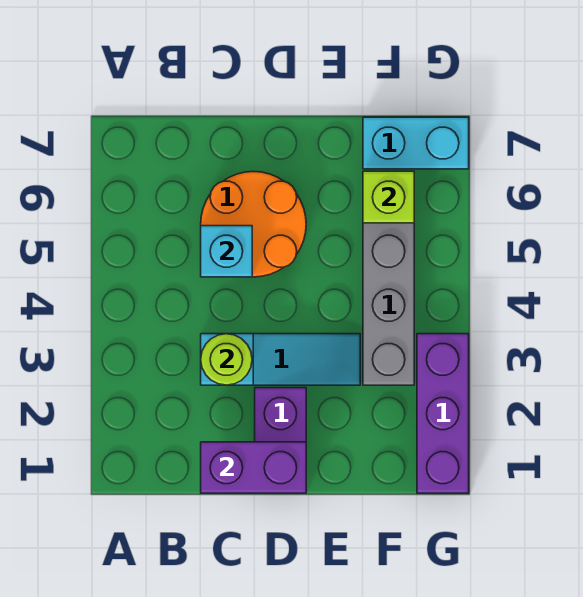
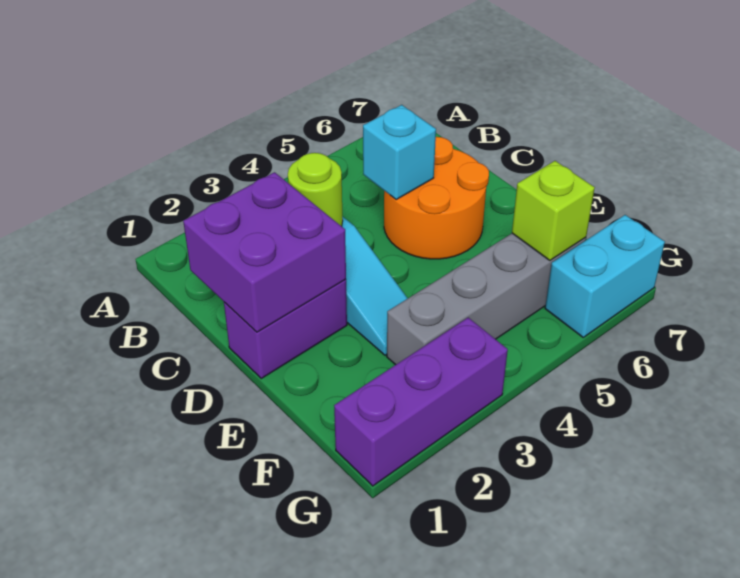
purple brick C1:D1 level 2 -> purple brick C1:D2 level 2
cyan brick F7:G7 level 1 -> cyan brick G6:G7 level 1

